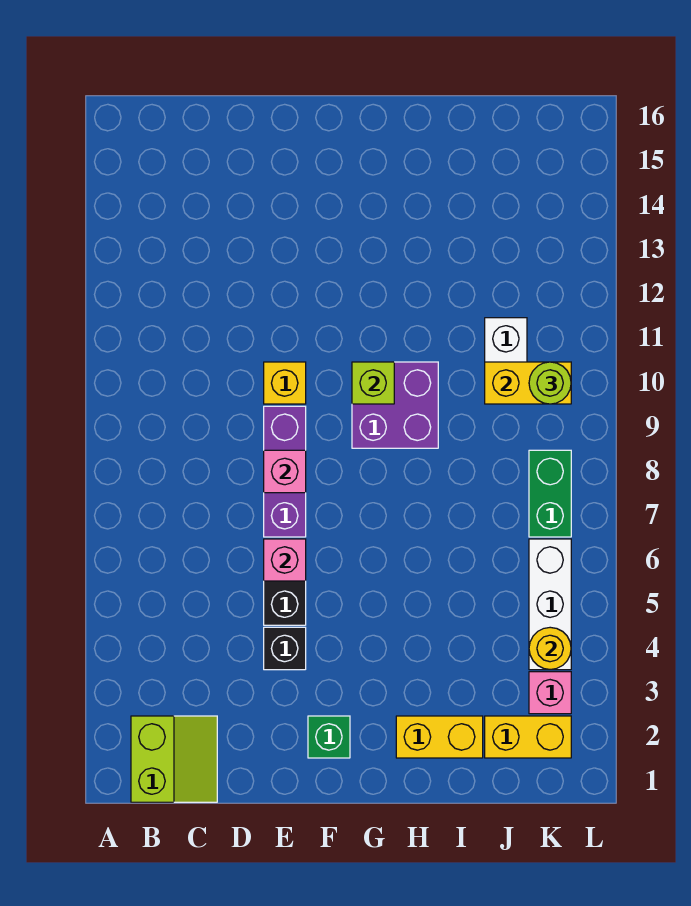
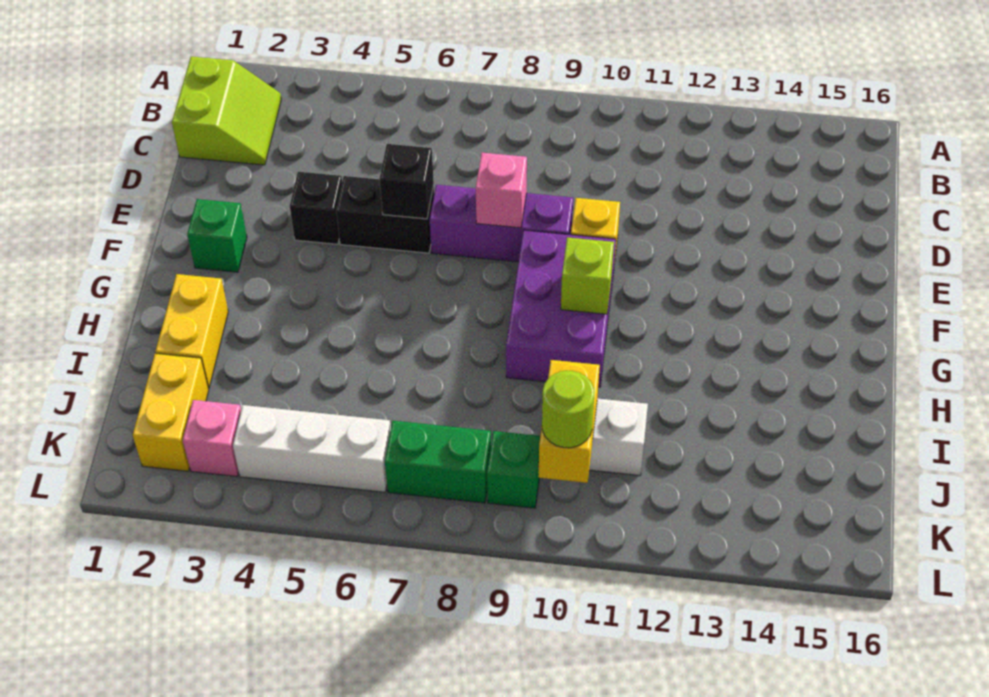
lime slope B1:C2 level 1 top B -> lime slope B1:C2 level 1 top 1
pink brick E6 level 2 -> black brick E6 level 2
purple brick G9:H10 level 1 -> purple brick F9:H10 level 1
yellow round brick K4 level 2 -> none
none -> green brick K9 level 1

